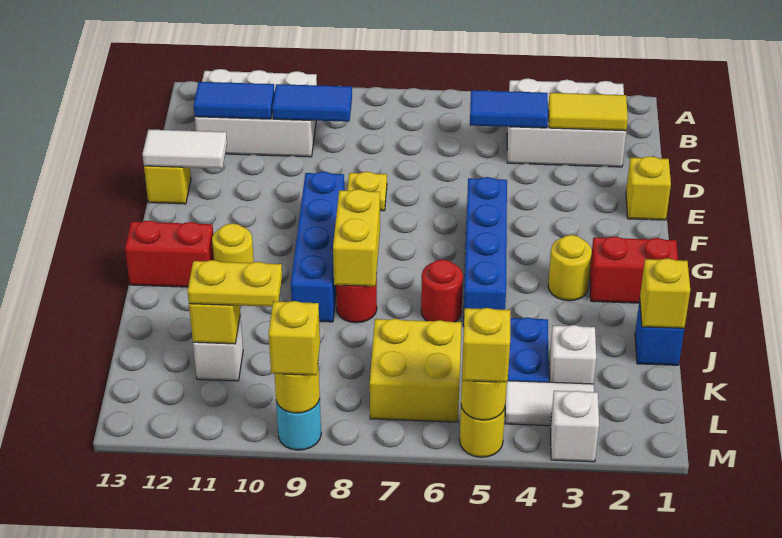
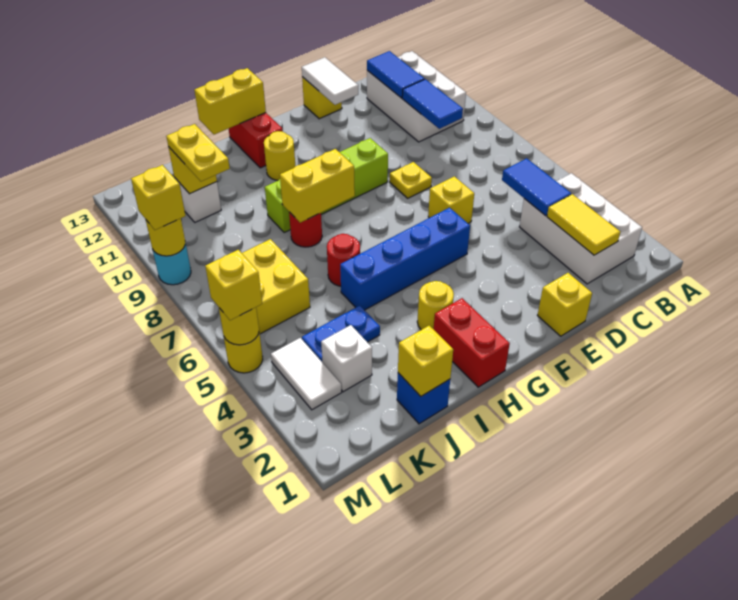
none -> yellow brick E6 level 1
blue brick F9:I9 level 1 -> lime brick F9:I9 level 1
none -> yellow brick H13:I13 level 2
white brick M3 level 1 -> none

